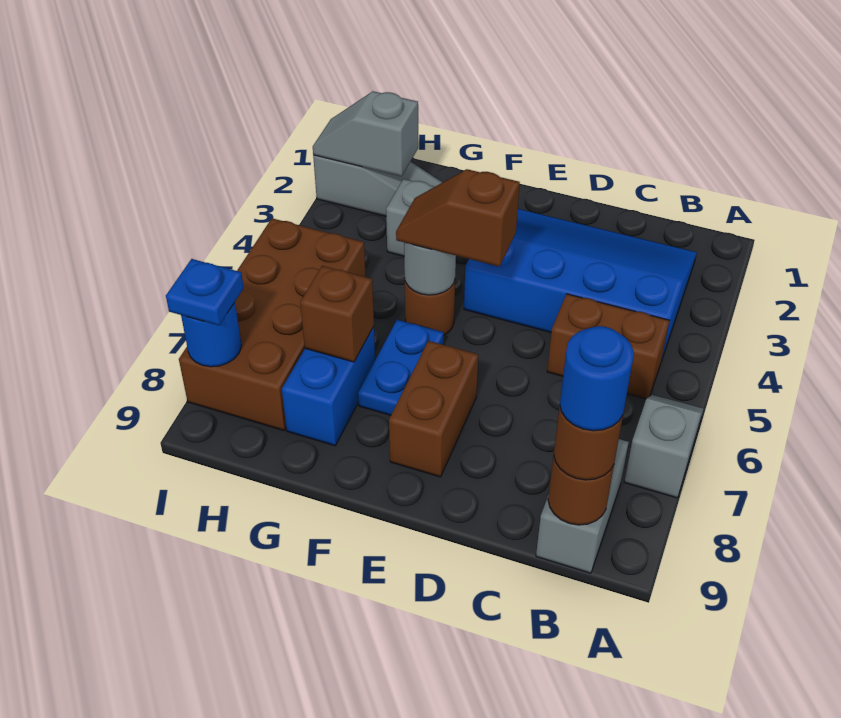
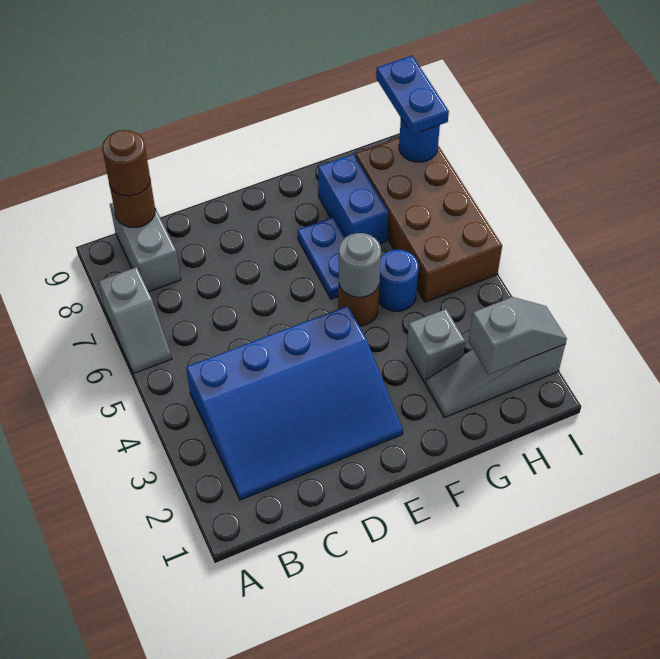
brown brick B5:C5 level 1 -> none
blue round brick B9 level 4 -> blue round brick G5 level 1
brown slope E5:F5 level 3 top E -> none
brown brick E7:E8 level 1 -> none
brown brick G7 level 2 -> none
blue plate I8 level 3 -> blue plate I8:I9 level 3

